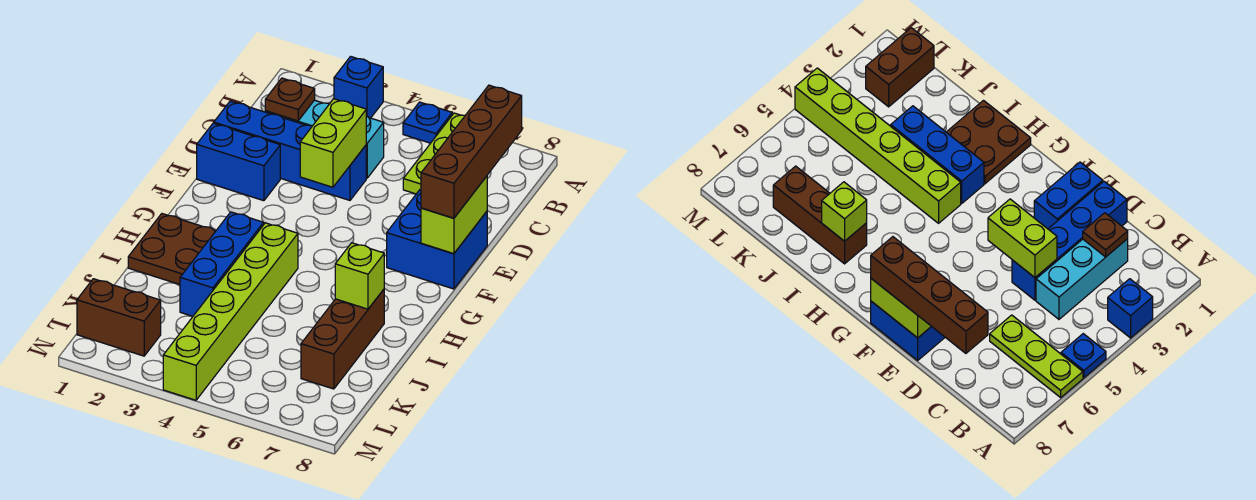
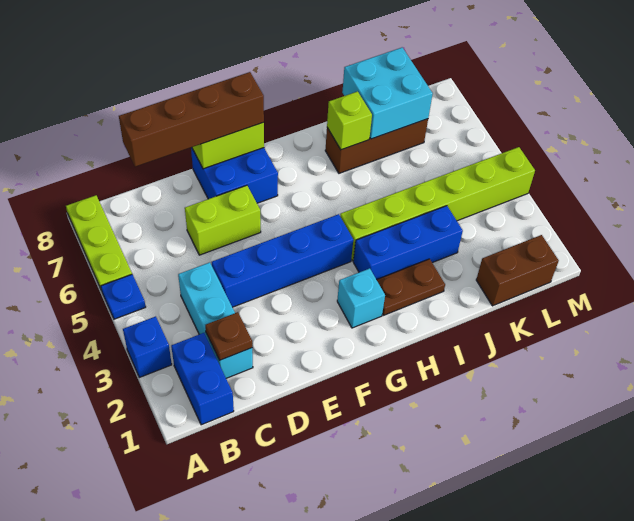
lime plate A6:C6 level 1 -> lime plate A6:A8 level 1
blue brick D1:D4 level 1 -> blue brick D4:G4 level 1
lime brick D4:E4 level 2 -> lime brick D6:E6 level 1
blue brick E1:E2 level 1 -> blue brick B1:B2 level 1
none -> cyan brick G2 level 1
brown plate H1:I2 level 1 -> brown plate H2:I2 level 1
none -> cyan brick J7:K8 level 2
brown brick L1:L2 level 1 -> brown brick K1:L1 level 1

